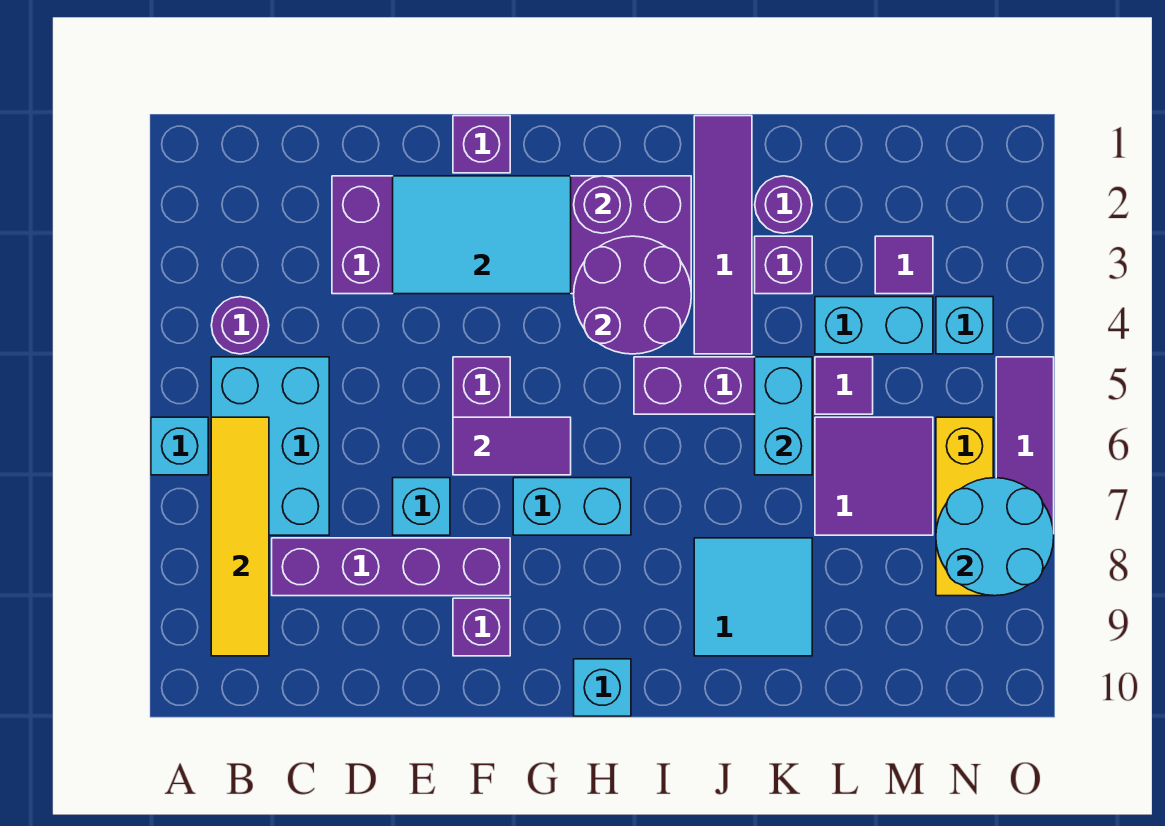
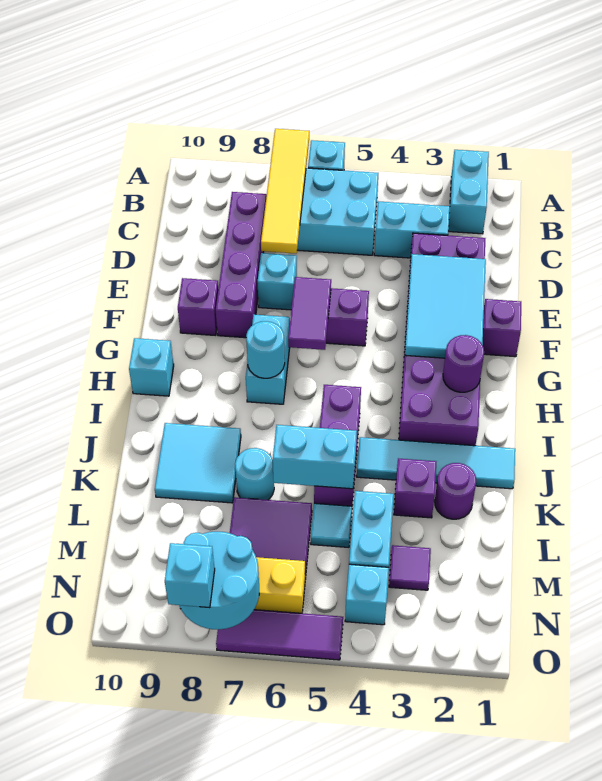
none -> cyan brick A2:B2 level 1
purple round brick B4 level 1 -> none
yellow tile B6:B9 level 2 -> yellow tile A7:D7 level 2
none -> cyan brick C3:C4 level 1
purple round brick H3:I4 level 2 -> none
none -> cyan round brick H7 level 2
purple tile J1:J4 level 1 -> cyan tile J1:J4 level 1
none -> cyan round brick K7 level 1
purple tile L5 level 1 -> cyan tile L5 level 1
none -> cyan brick O8 level 3

